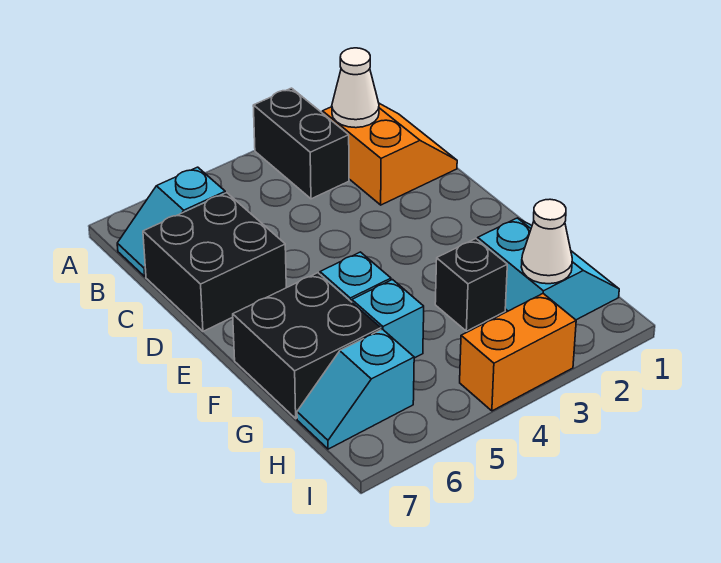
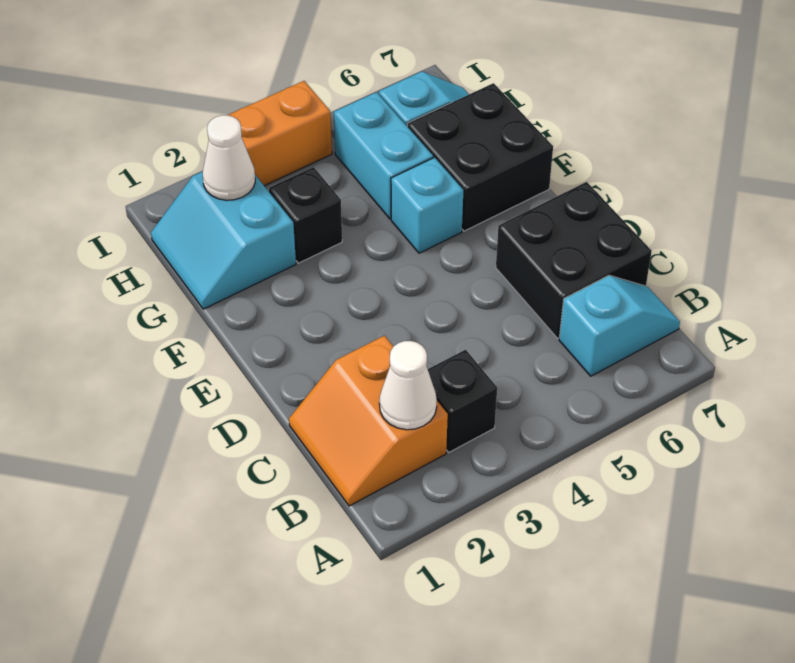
black brick A3:B3 level 1 -> black brick B3 level 1
cyan brick G5 level 1 -> cyan brick G5:H5 level 1

